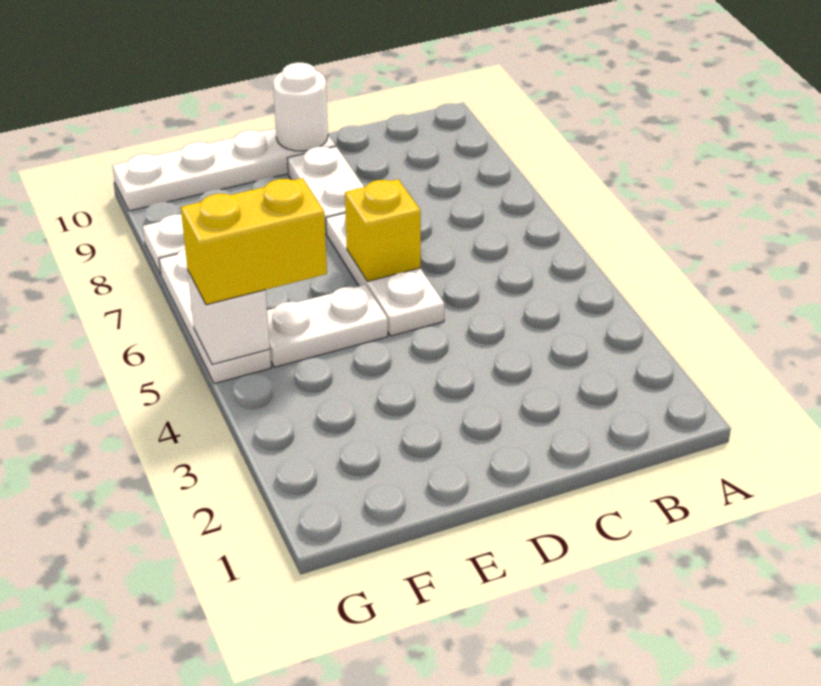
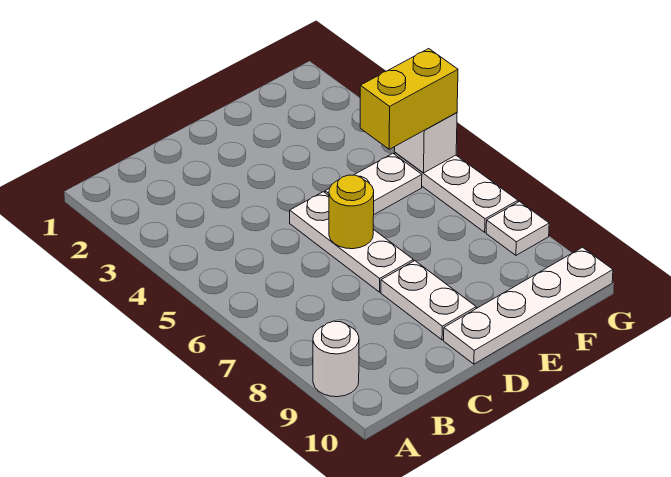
yellow brick D6 level 2 -> yellow round brick D6 level 2
white round brick D10 level 2 -> white round brick A9 level 1

